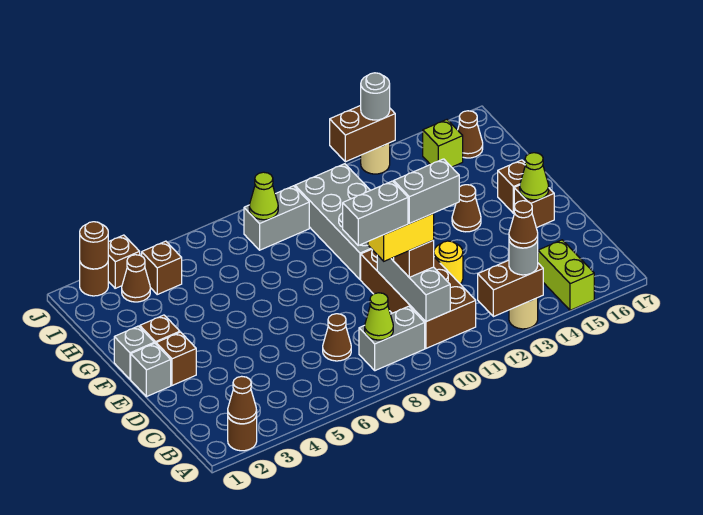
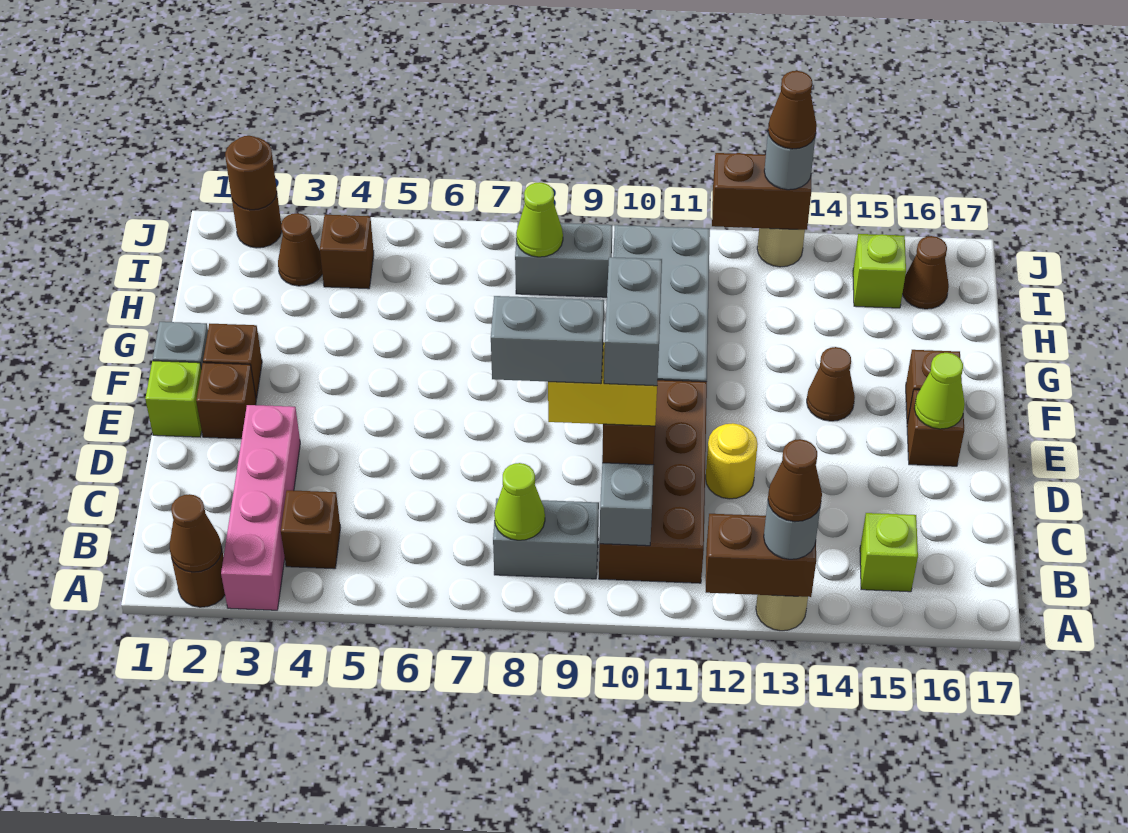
none -> pink brick A3:D3 level 1
lime brick A15:B15 level 1 -> lime brick B15 level 1
brown cone C7 level 1 -> brown cone J13 level 4
grey brick C10:C11 level 5 -> grey brick C10:D10 level 5
grey brick E1 level 1 -> lime brick E1 level 1
brown brick J3 level 1 -> brown brick B4 level 1

